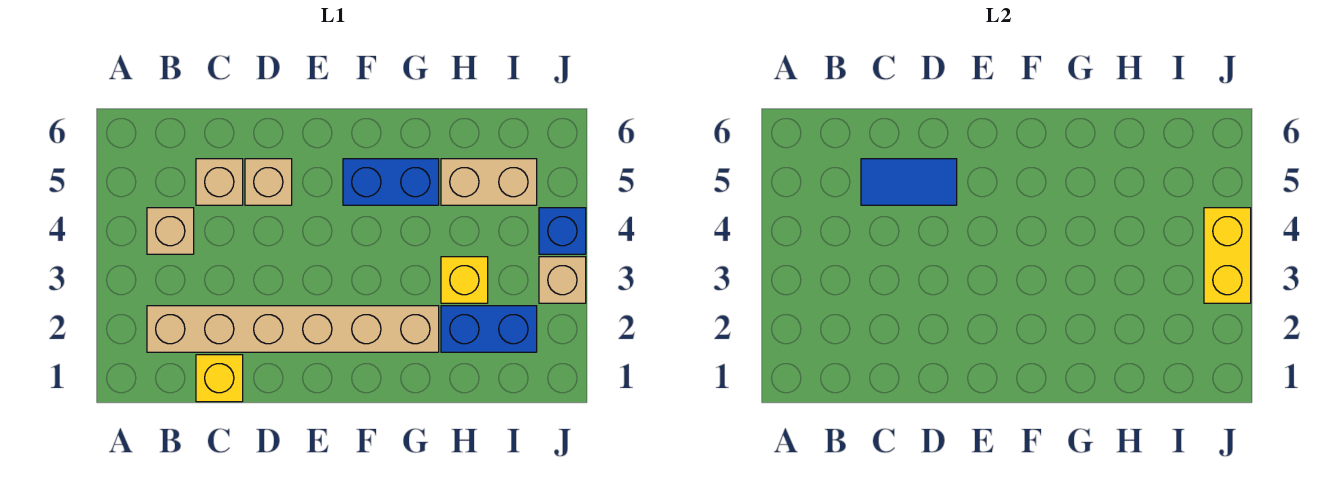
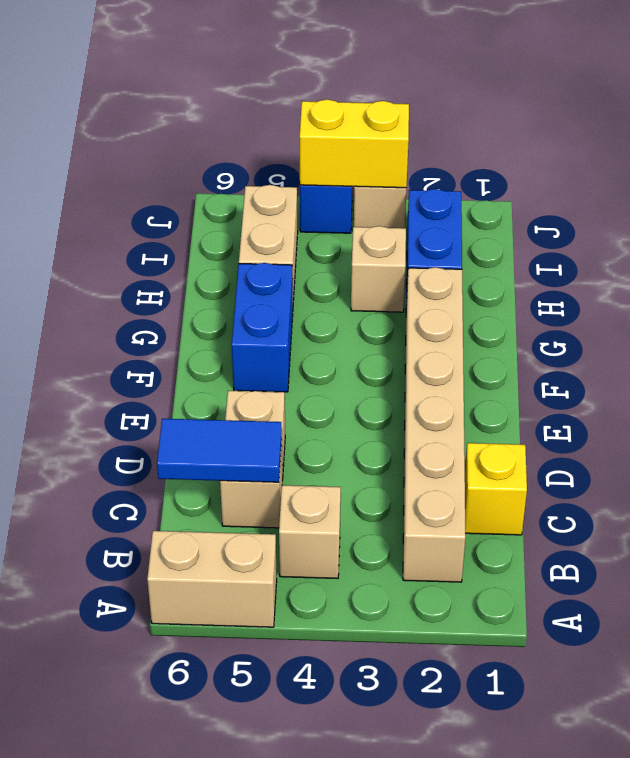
none -> tan brick A5:A6 level 1
blue tile C5:D5 level 2 -> blue tile C5:C6 level 2
yellow brick H3 level 1 -> tan brick H3 level 1

